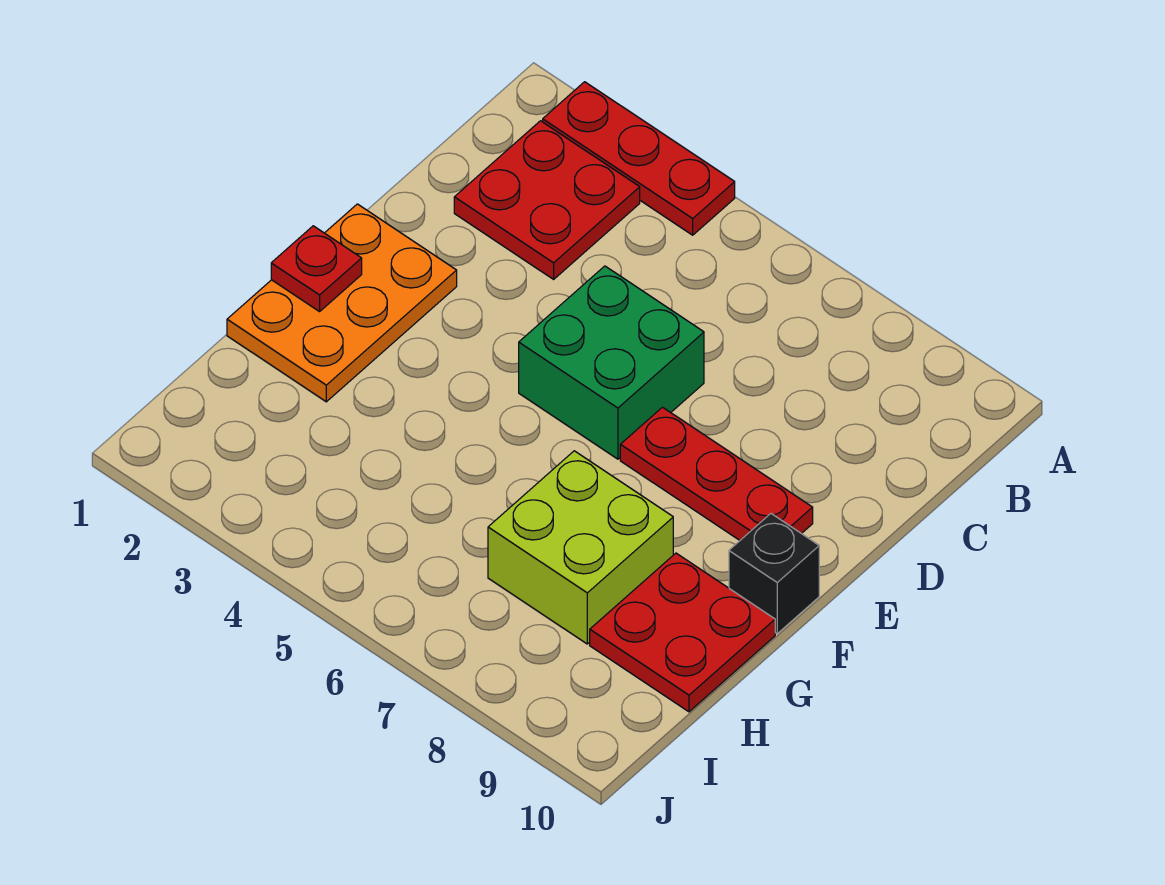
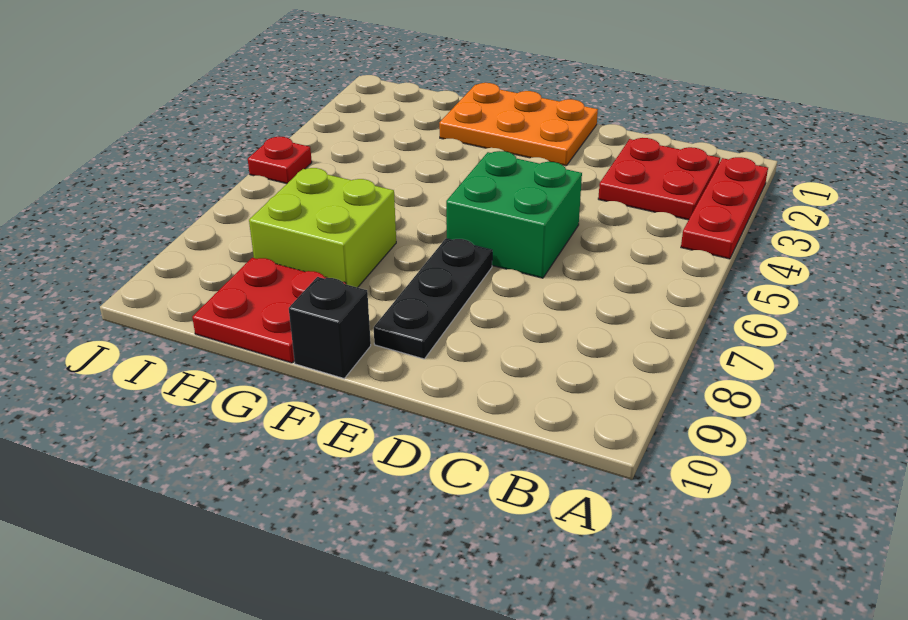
red plate E7:E9 level 1 -> black plate E7:E9 level 1
red plate F1 level 2 -> red plate J5 level 1

